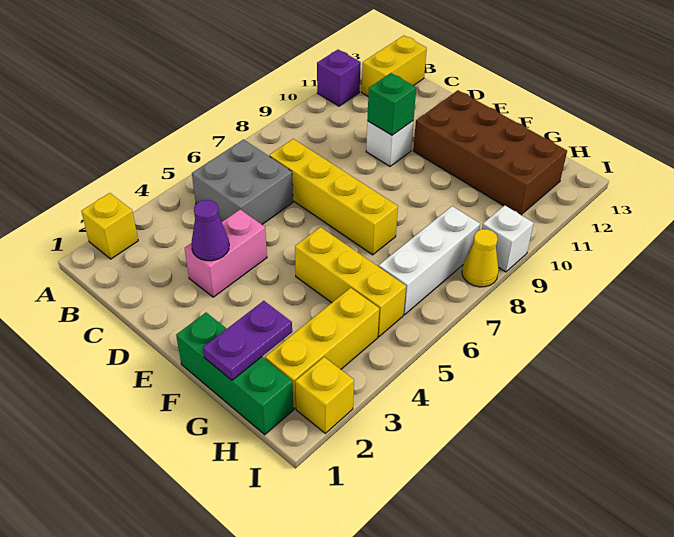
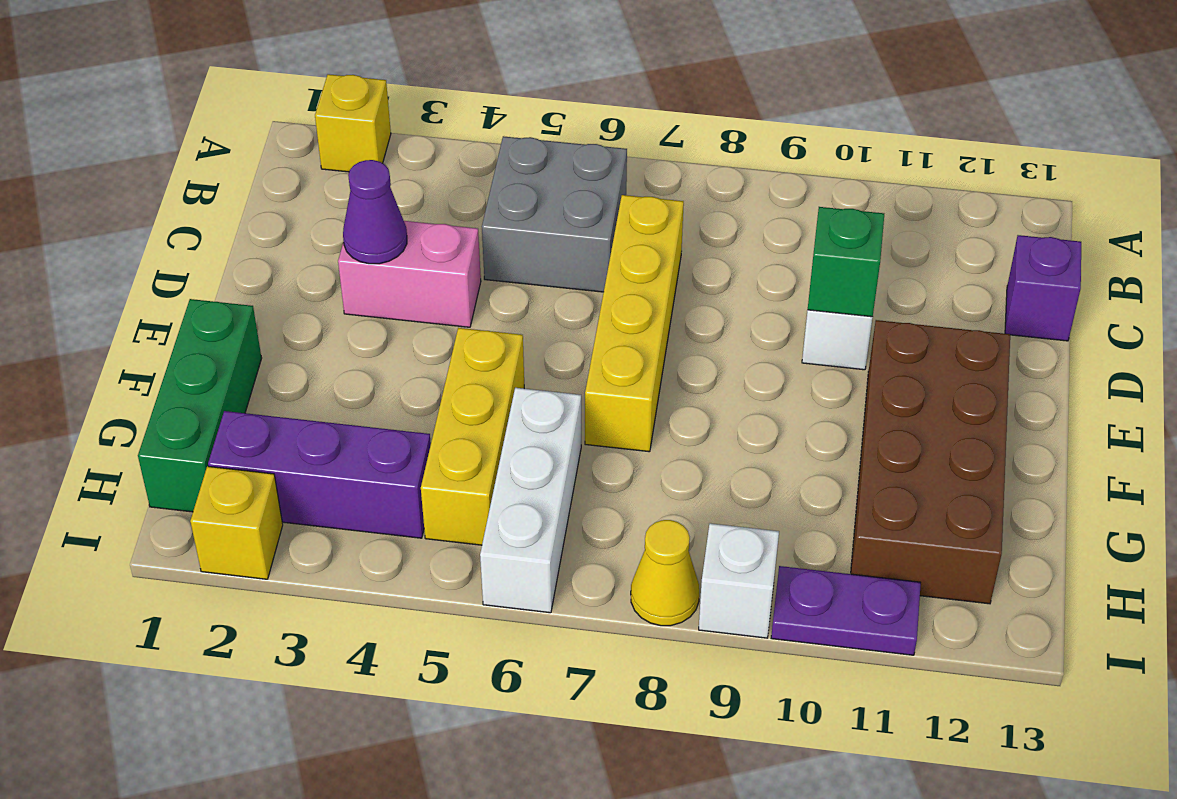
purple brick A11 level 1 -> purple brick C13 level 1
yellow brick B12:B13 level 1 -> none
purple plate G1:G2 level 2 -> purple plate I10:I11 level 1
yellow brick H2:H4 level 1 -> purple brick H2:H4 level 1
white brick H6:H8 level 1 -> white brick G6:I6 level 1

